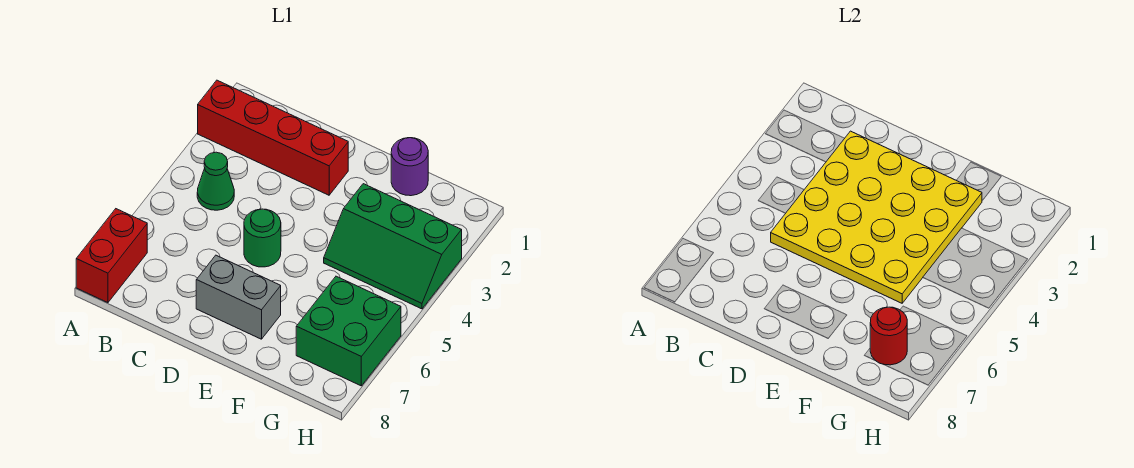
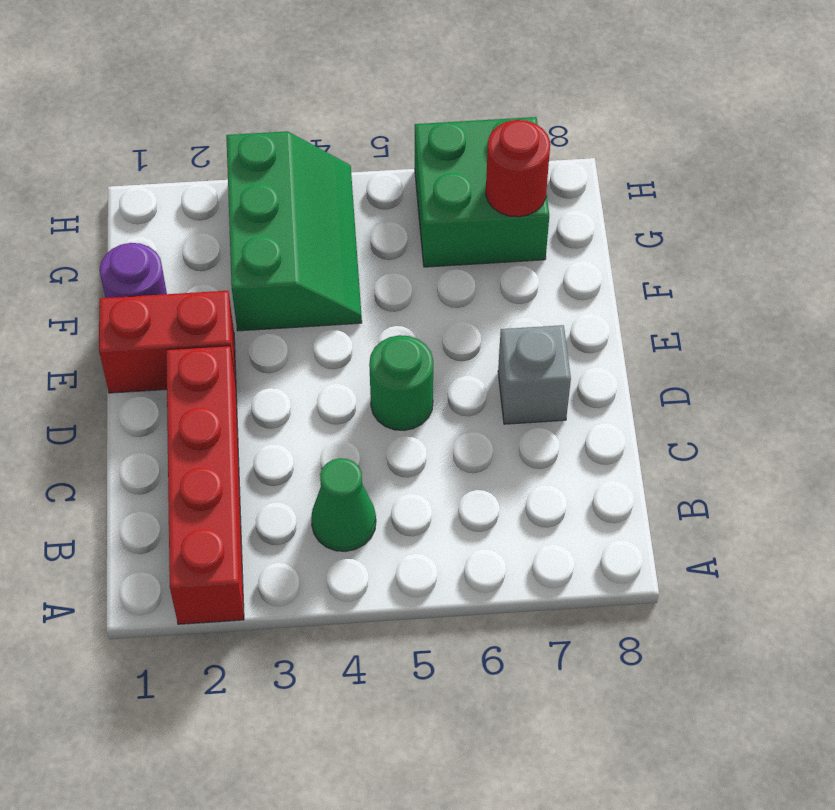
red brick A7:A8 level 1 -> red brick E1:E2 level 1
yellow plate C2:F5 level 2 -> none
grey brick D7:E7 level 1 -> grey brick D7 level 1

